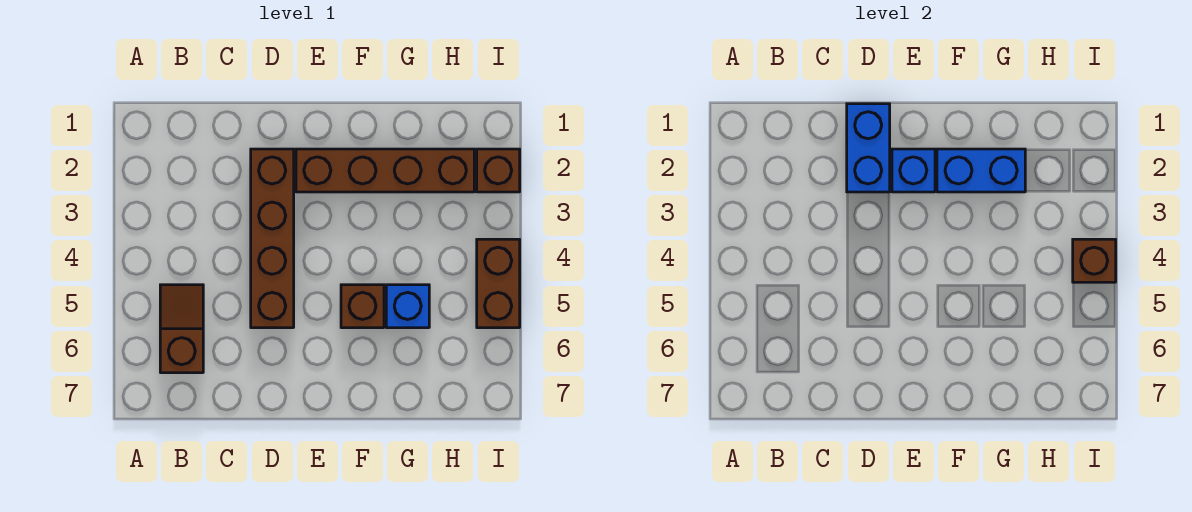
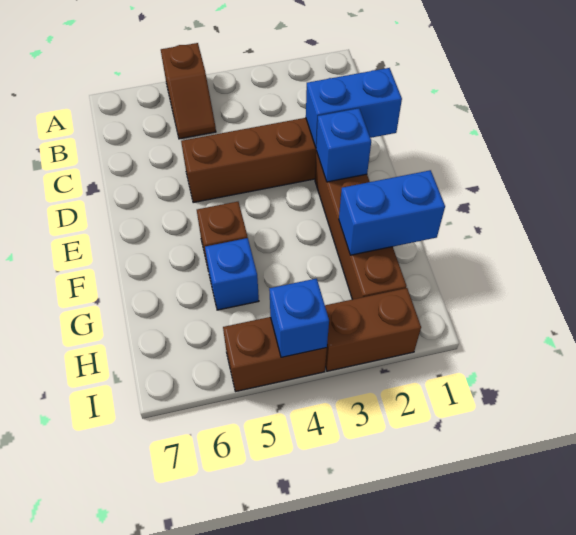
brown slope B5:B6 level 1 top 6 -> brown slope A5:B5 level 1 top A
blue brick F2:G2 level 2 -> blue brick G1:G2 level 2
brown brick I2 level 1 -> brown brick I2:I3 level 1
brown brick I4 level 2 -> blue brick I4 level 2

